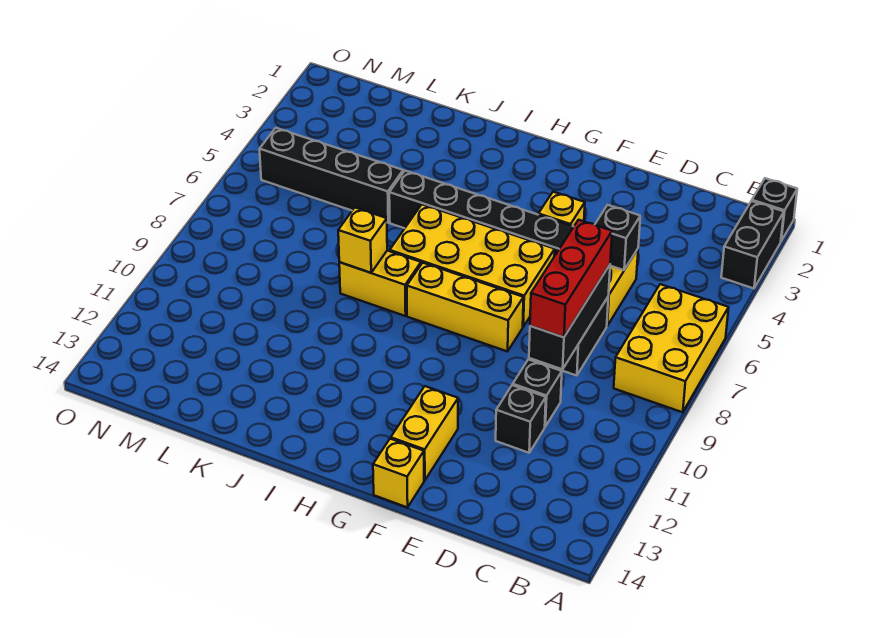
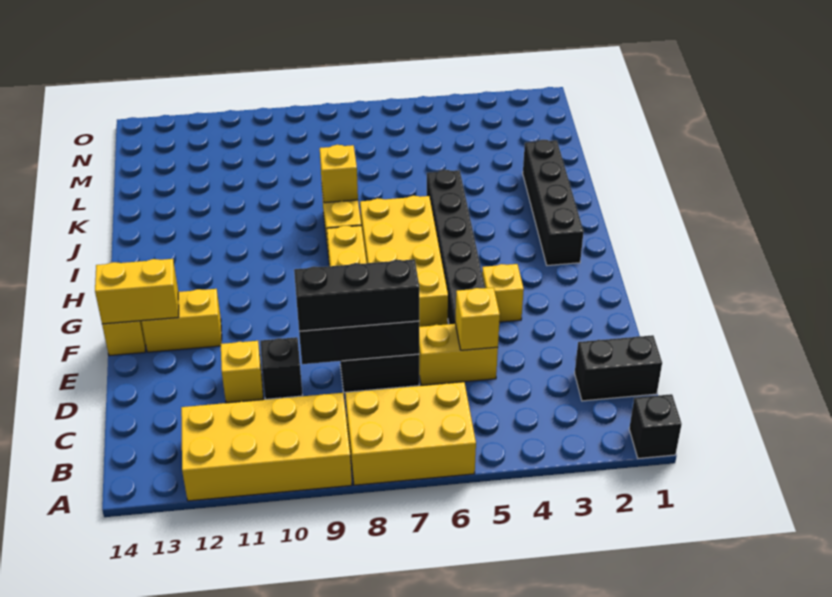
black brick A2:A3 level 1 -> black brick C1:C2 level 1
none -> yellow brick A9:B12 level 1
black brick D5 level 2 -> yellow brick D5 level 2
red brick D7:D9 level 3 -> black brick D7:D9 level 3
black brick D11 level 1 -> yellow brick D11 level 1
none -> yellow brick F13:F14 level 2
black brick K5:N5 level 1 -> black brick H2:K2 level 1

